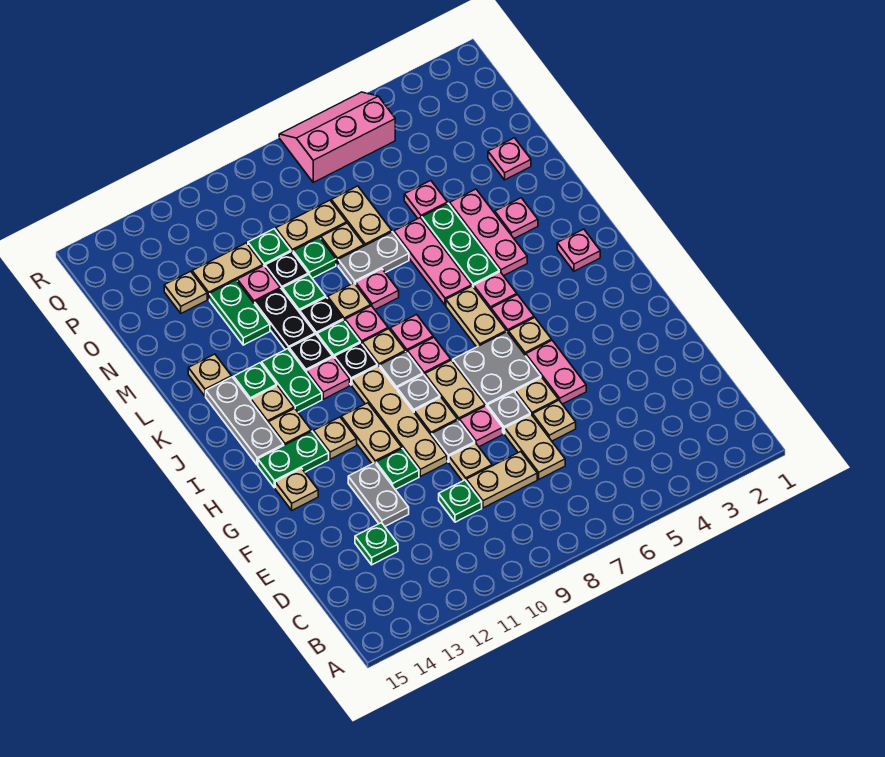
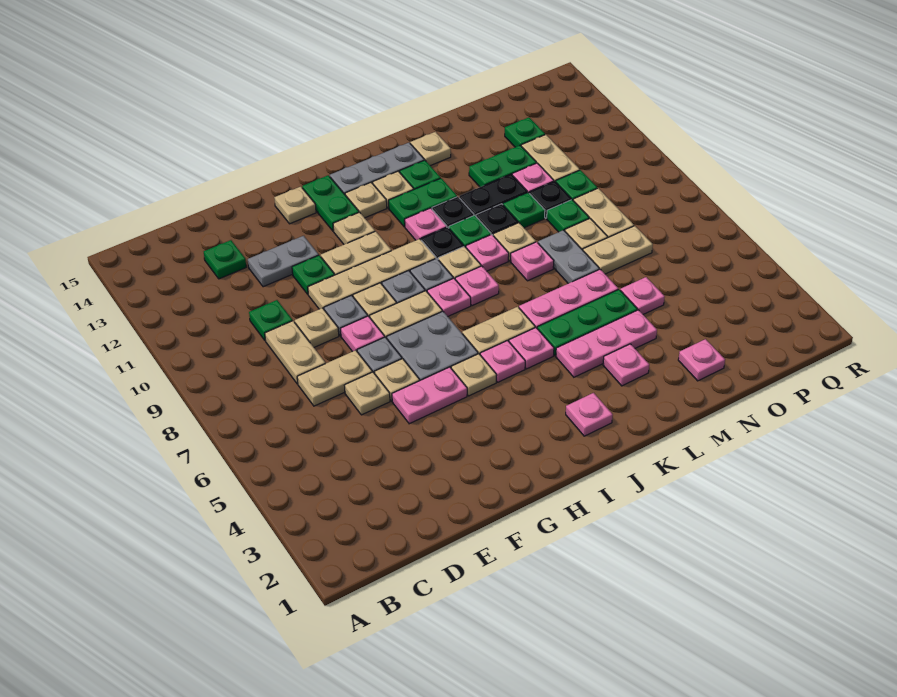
tan plate O13 level 1 -> green plate O13 level 1
pink slope Q5:R7 level 1 top Q -> none

